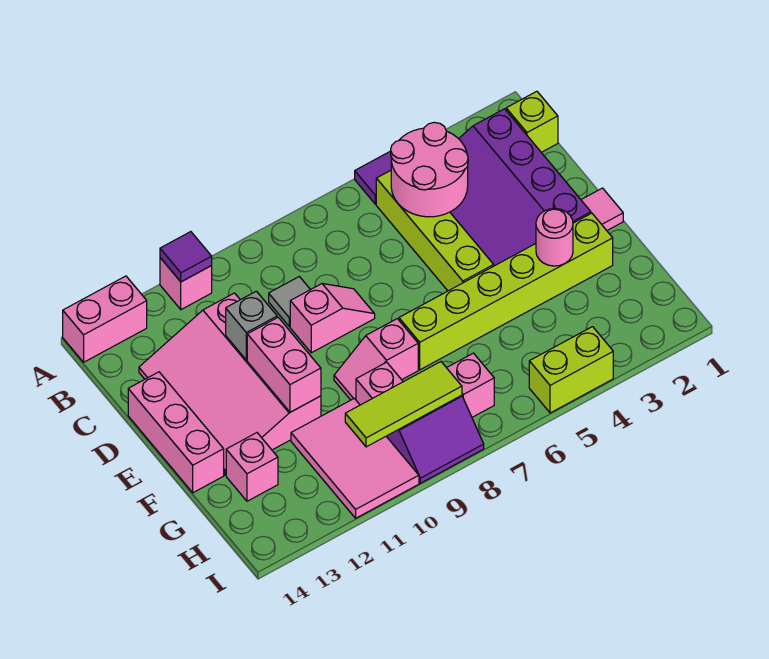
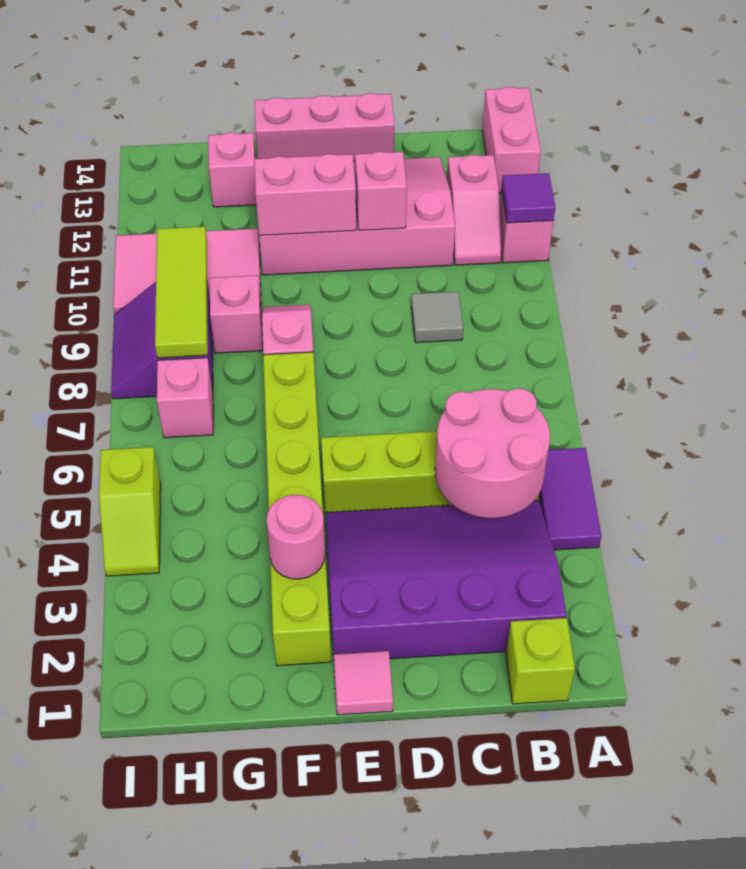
pink slope D8:D9 level 1 top 9 -> pink slope B11:B12 level 1 top 12
grey brick D11 level 2 -> pink brick D11 level 2
lime brick I4:I5 level 1 -> lime slope I4:I5 level 1 top 5

